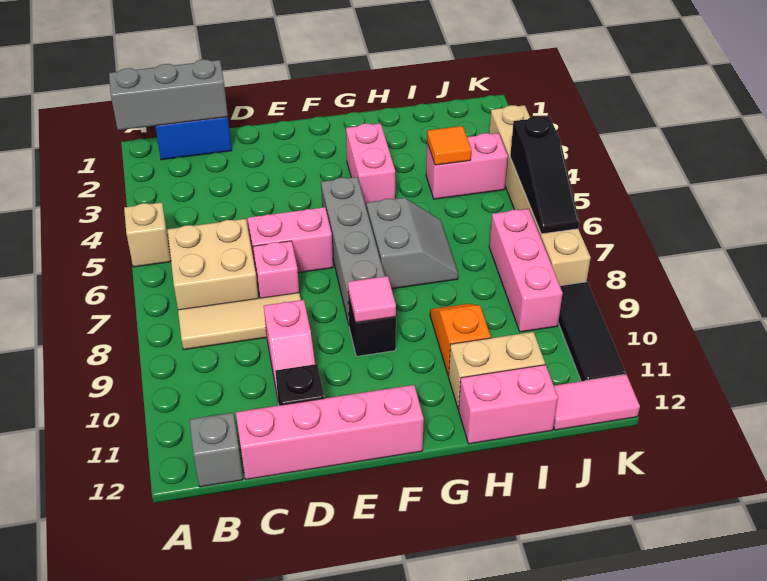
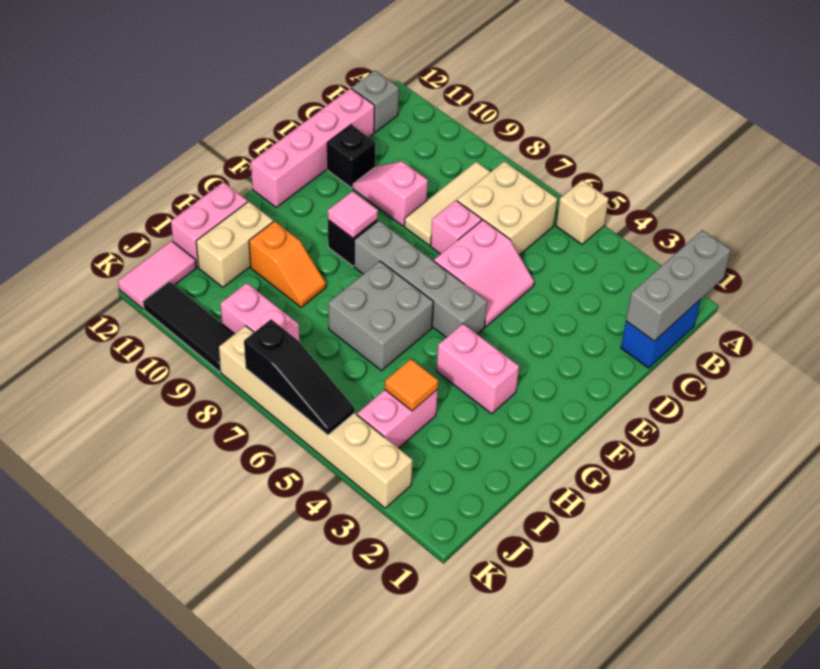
grey slope G6:H7 level 1 top G -> grey brick G6:H7 level 1
pink brick J7:J9 level 1 -> pink brick J8:J9 level 1
black slope K5:K7 level 2 top 5 -> black slope K5:K7 level 2 top 7

